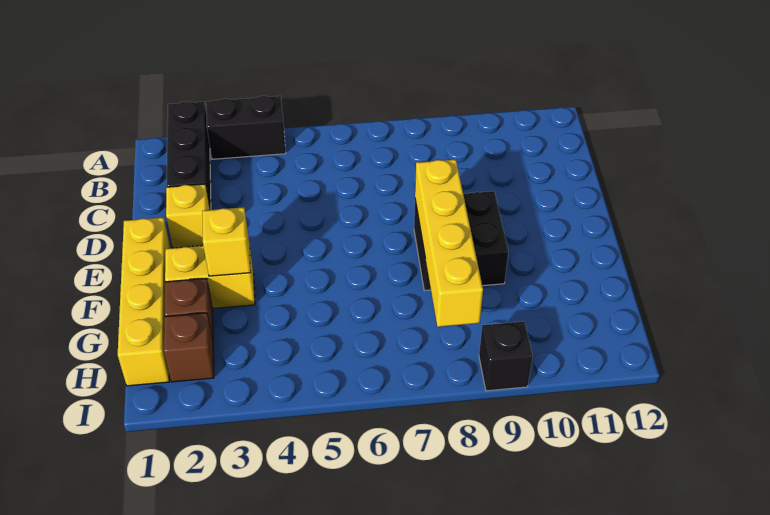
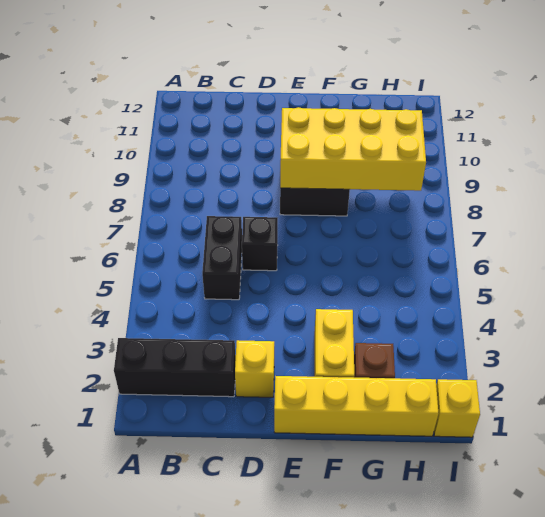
black brick A3:A4 level 1 -> black brick C5:C6 level 1
yellow brick E8:H8 level 2 -> yellow brick E8:H9 level 2
yellow brick F3 level 2 -> yellow brick I1 level 1
brown brick H2 level 1 -> none
black brick I9 level 1 -> black brick D6 level 1

